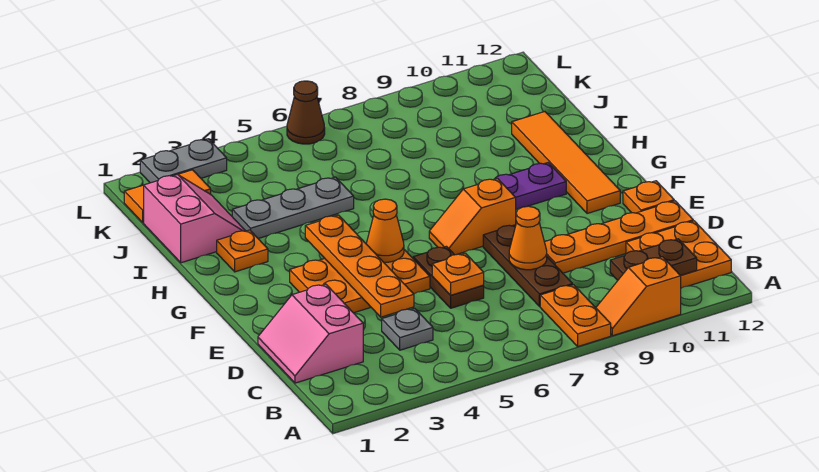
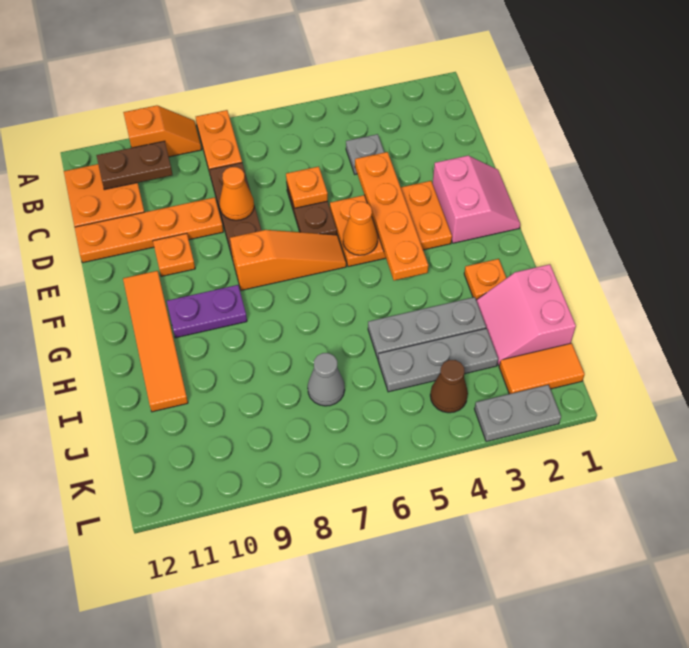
pink slope C1:D2 level 1 top 2 -> pink slope E1:F2 level 1 top 2
orange plate E12 level 1 -> orange plate E10 level 1
orange slope F7:F8 level 1 top 8 -> orange slope F6:F8 level 1 top 8
none -> grey plate J3:J5 level 1
none -> grey cone J7 level 1
brown cone L6 level 1 -> brown cone K4 level 1

